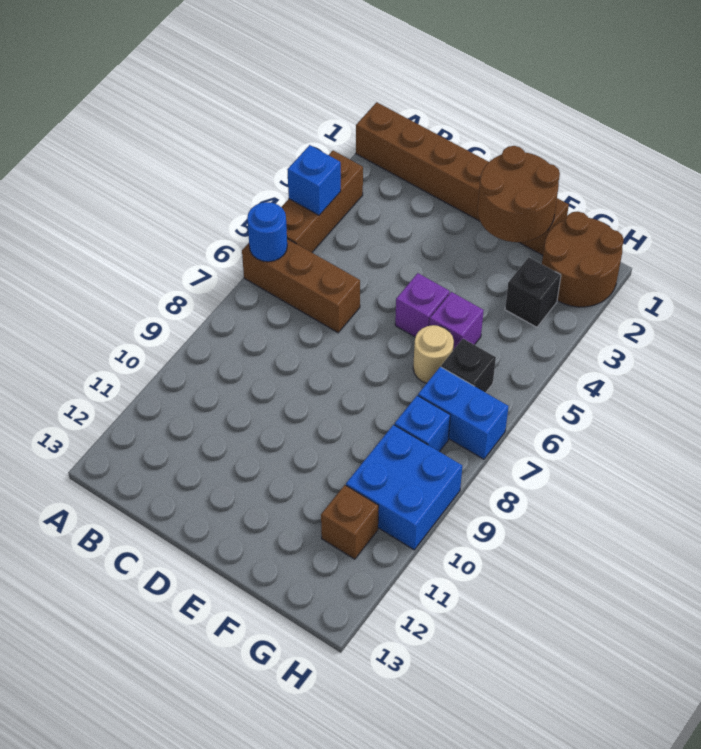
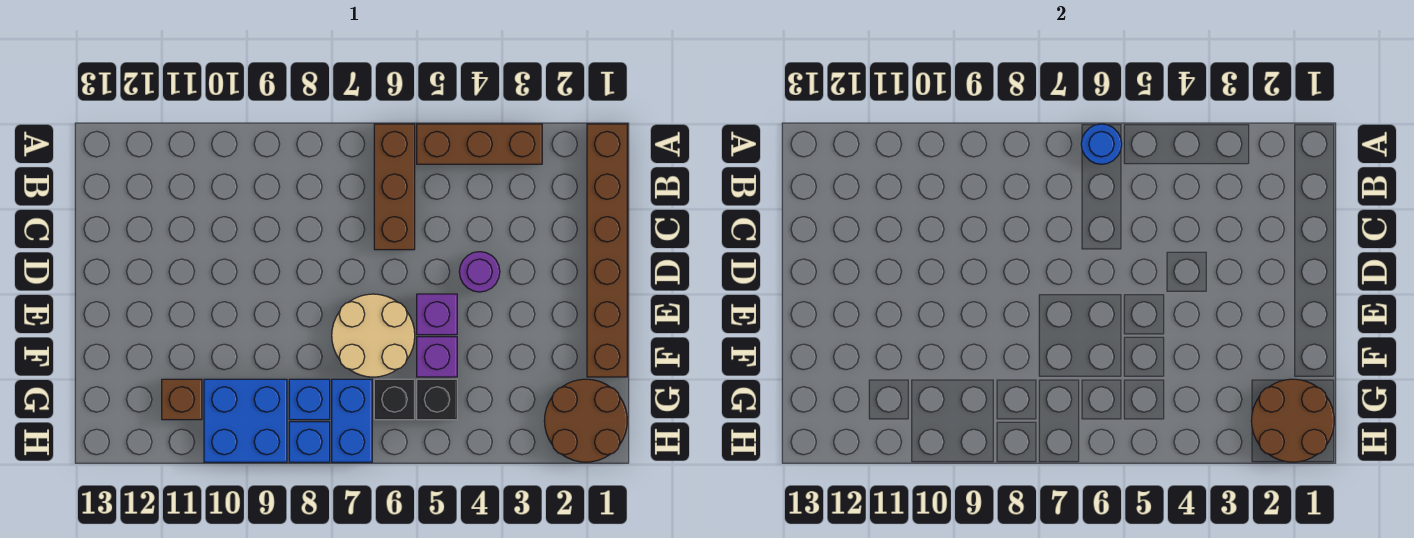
blue brick A4 level 2 -> blue brick H8 level 1
none -> purple round brick D4 level 1
brown round brick E1:F2 level 2 -> brown round brick G1:H2 level 2
tan round brick F6 level 1 -> tan round brick E6:F7 level 1
black brick G3 level 1 -> black brick G5 level 1

